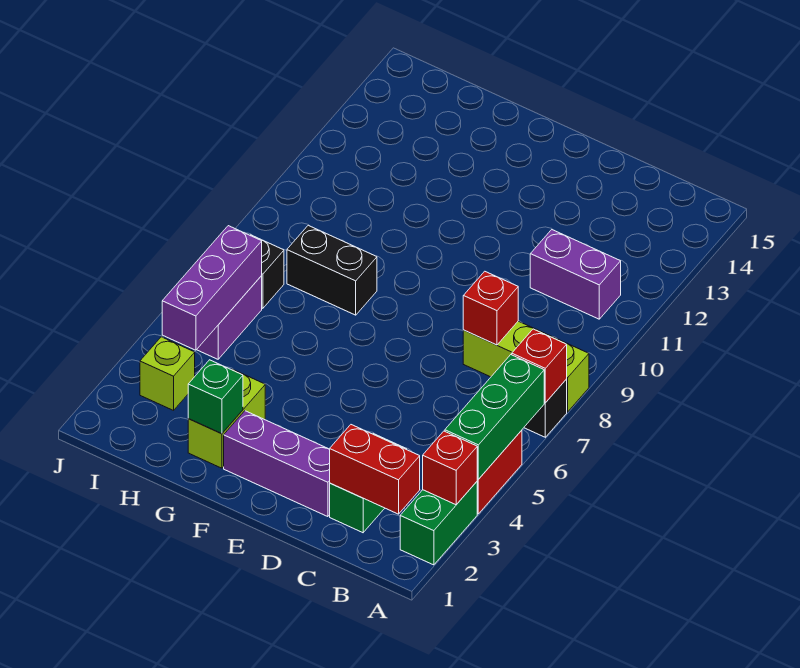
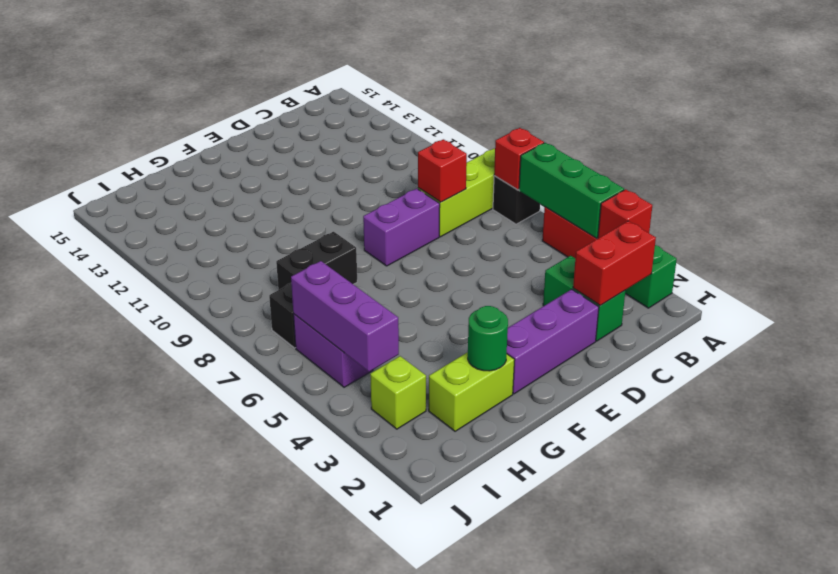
purple brick B11:C11 level 1 -> purple brick D8:E8 level 1
lime brick G2:G3 level 1 -> lime brick G2:H2 level 1
green brick G2 level 2 -> green round brick G2 level 2

